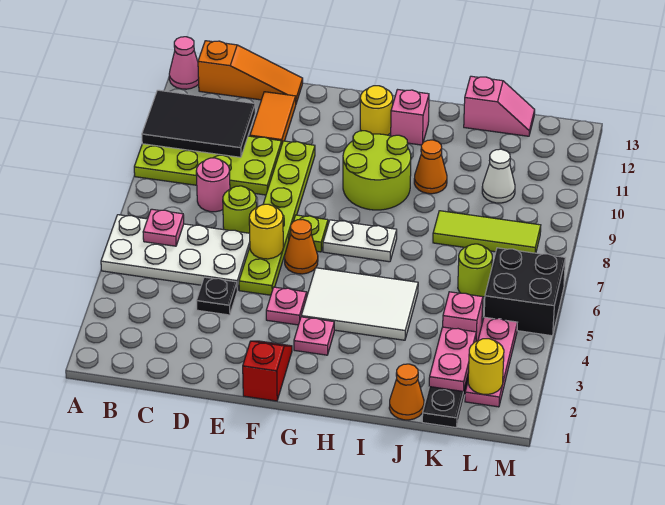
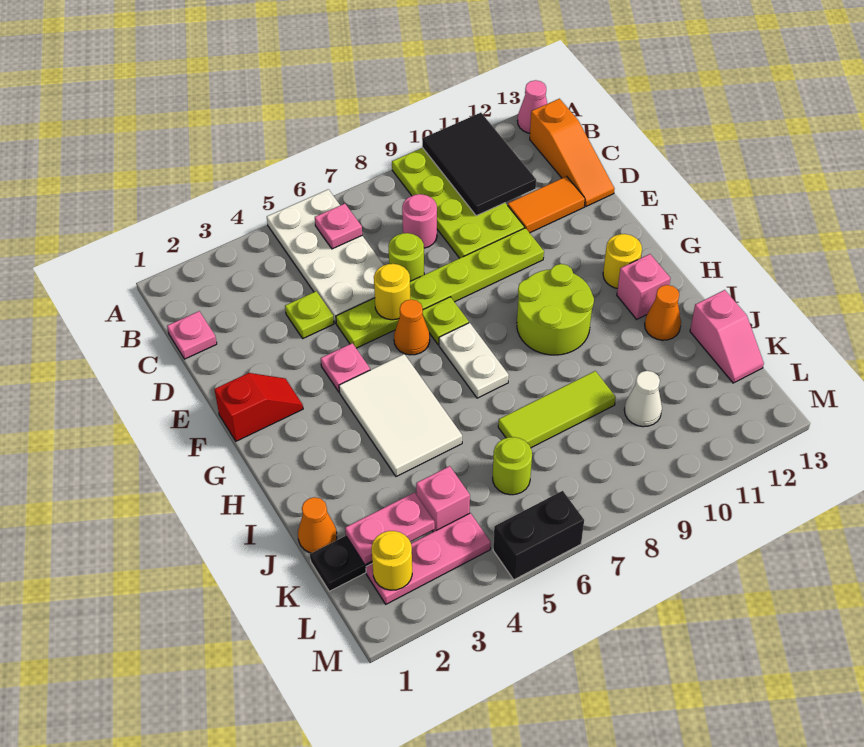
black plate D4 level 1 -> lime plate D4 level 1
pink plate G3 level 1 -> pink plate C1 level 1
orange cone I10 level 1 -> orange cone I12 level 1
lime tile J8:L8 level 1 -> lime tile J7:J9 level 1
black brick L5:M6 level 1 -> black brick M5:M6 level 1

